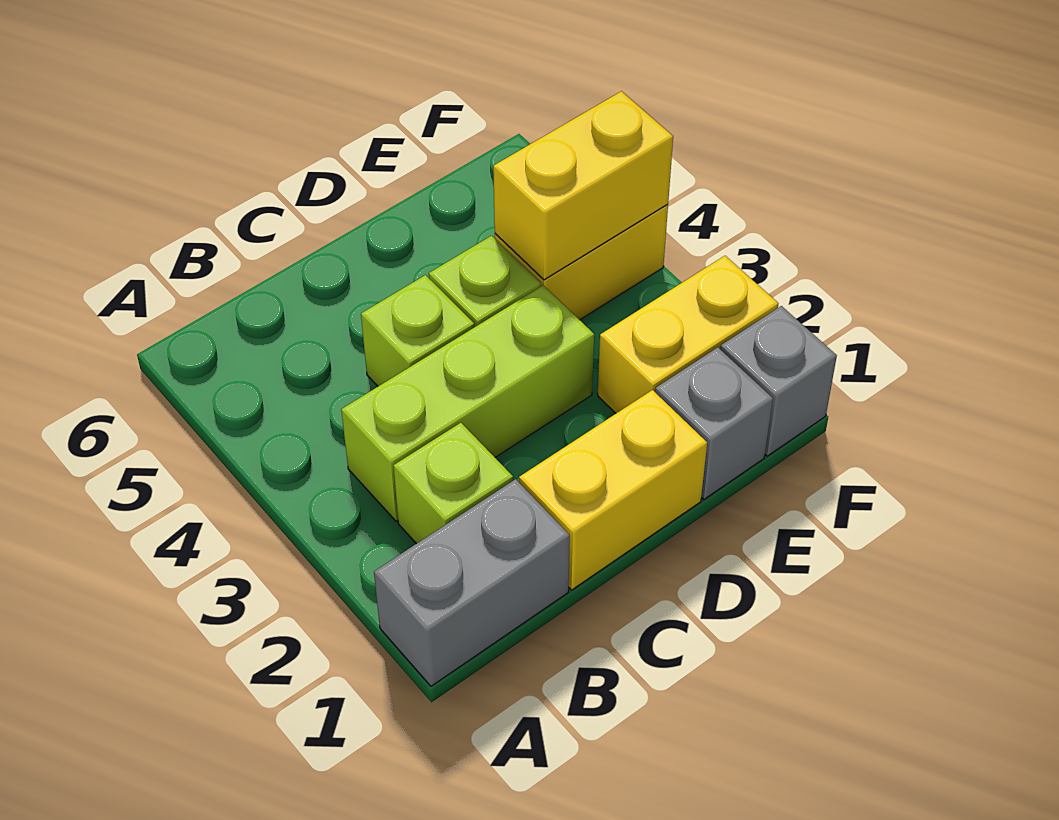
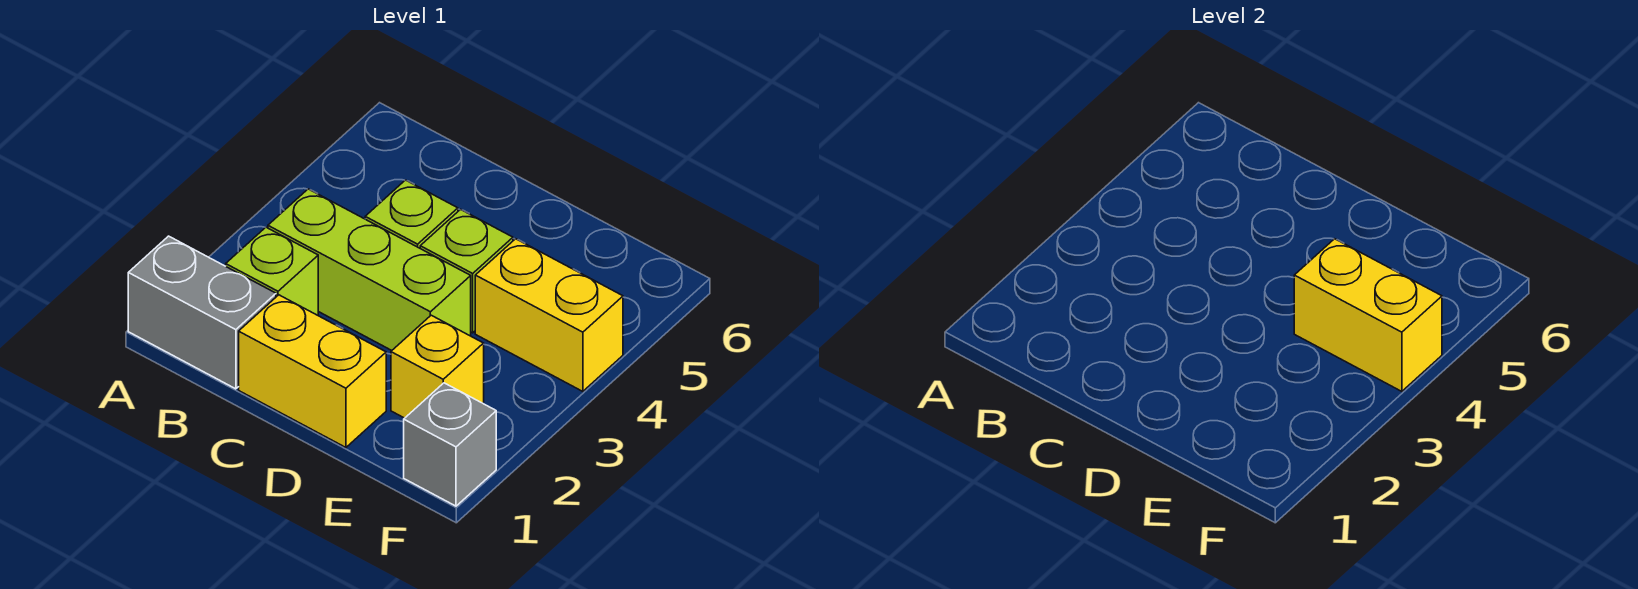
grey brick E1 level 1 -> none
yellow brick E2:F2 level 1 -> yellow brick E2 level 1

